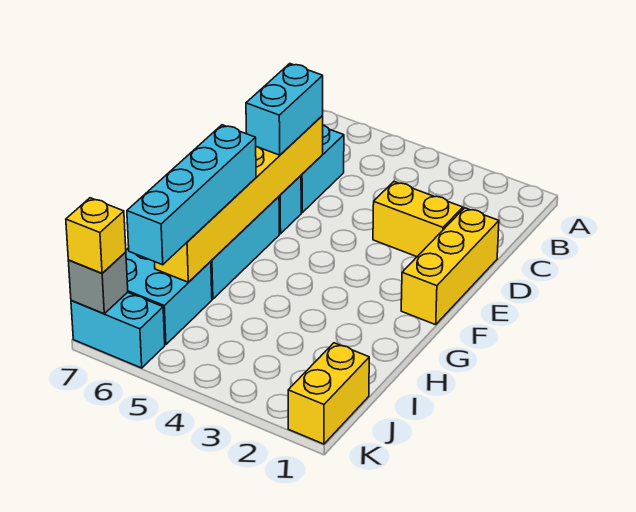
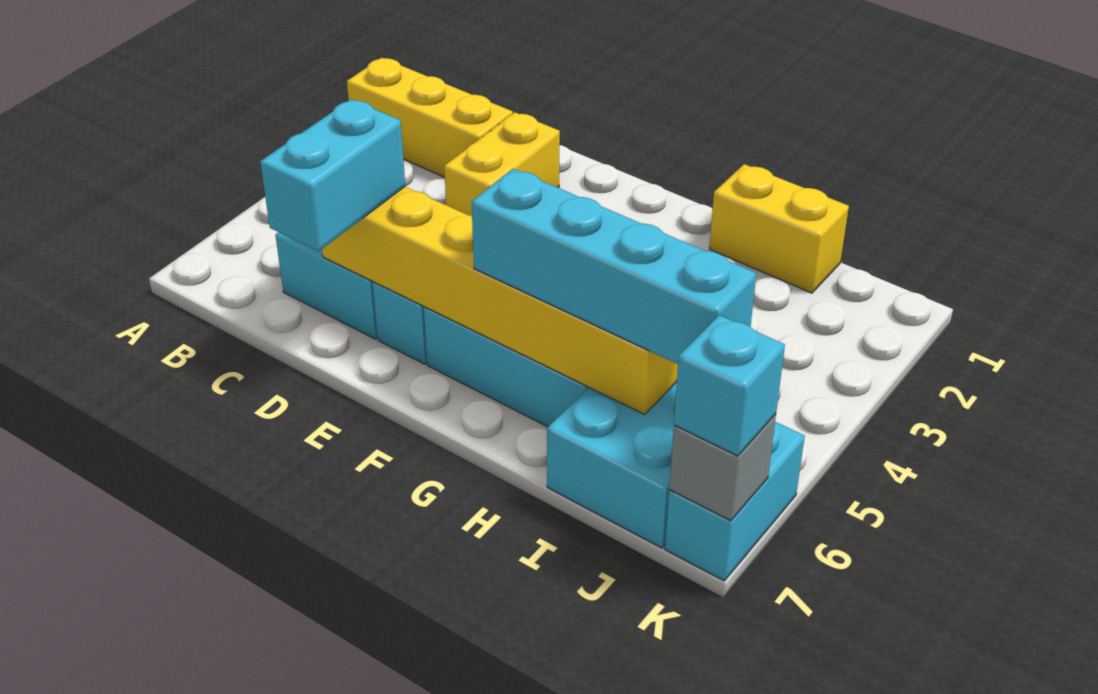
yellow brick D1:F1 level 1 -> yellow brick A2:C2 level 1
cyan brick D6:E6 level 3 -> cyan brick D6:D7 level 3
yellow brick J1:K1 level 1 -> yellow brick H1:I1 level 1
yellow brick K7 level 3 -> cyan brick K7 level 3

